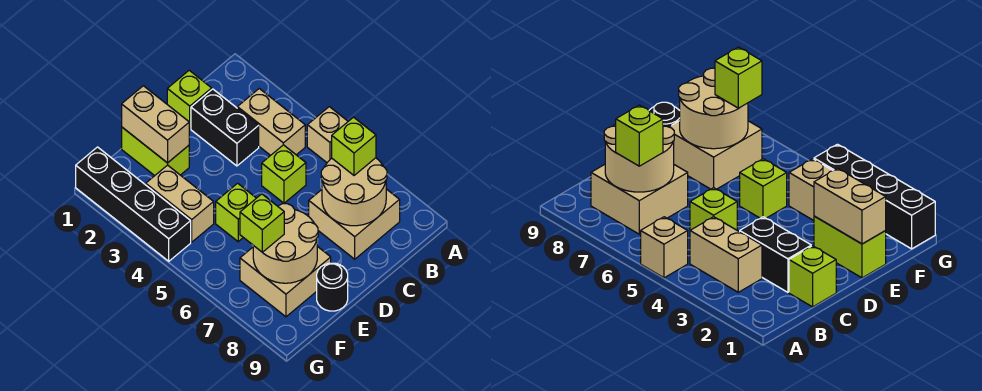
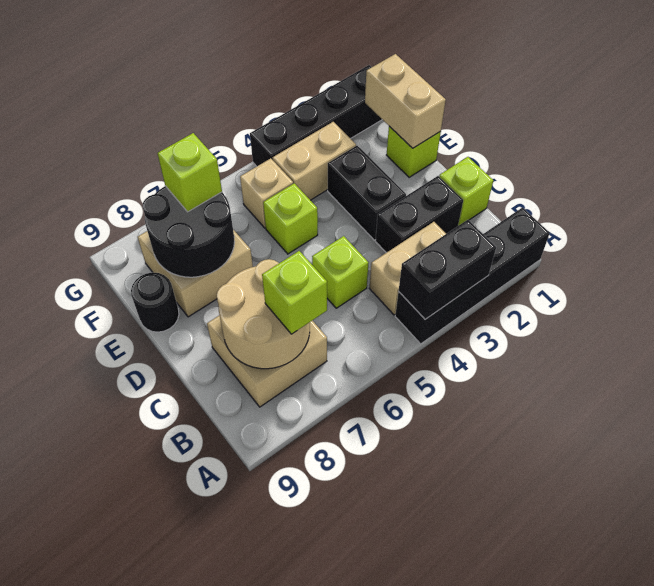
none -> black brick A1:A4 level 1
none -> black brick A3:A4 level 2
tan brick A5 level 1 -> tan brick F5 level 1
none -> black brick D3:E3 level 1
lime brick E1:E2 level 1 -> lime brick E1 level 1
tan brick E1:E2 level 2 -> tan brick E1:F1 level 2
tan round brick E7:F8 level 2 -> black round brick E7:F8 level 2

